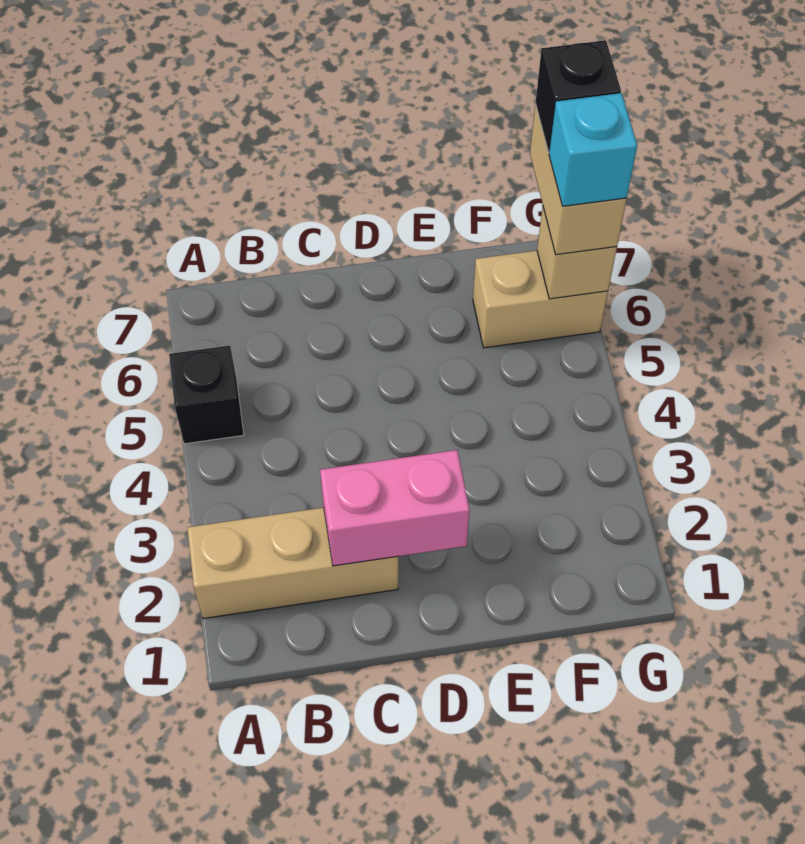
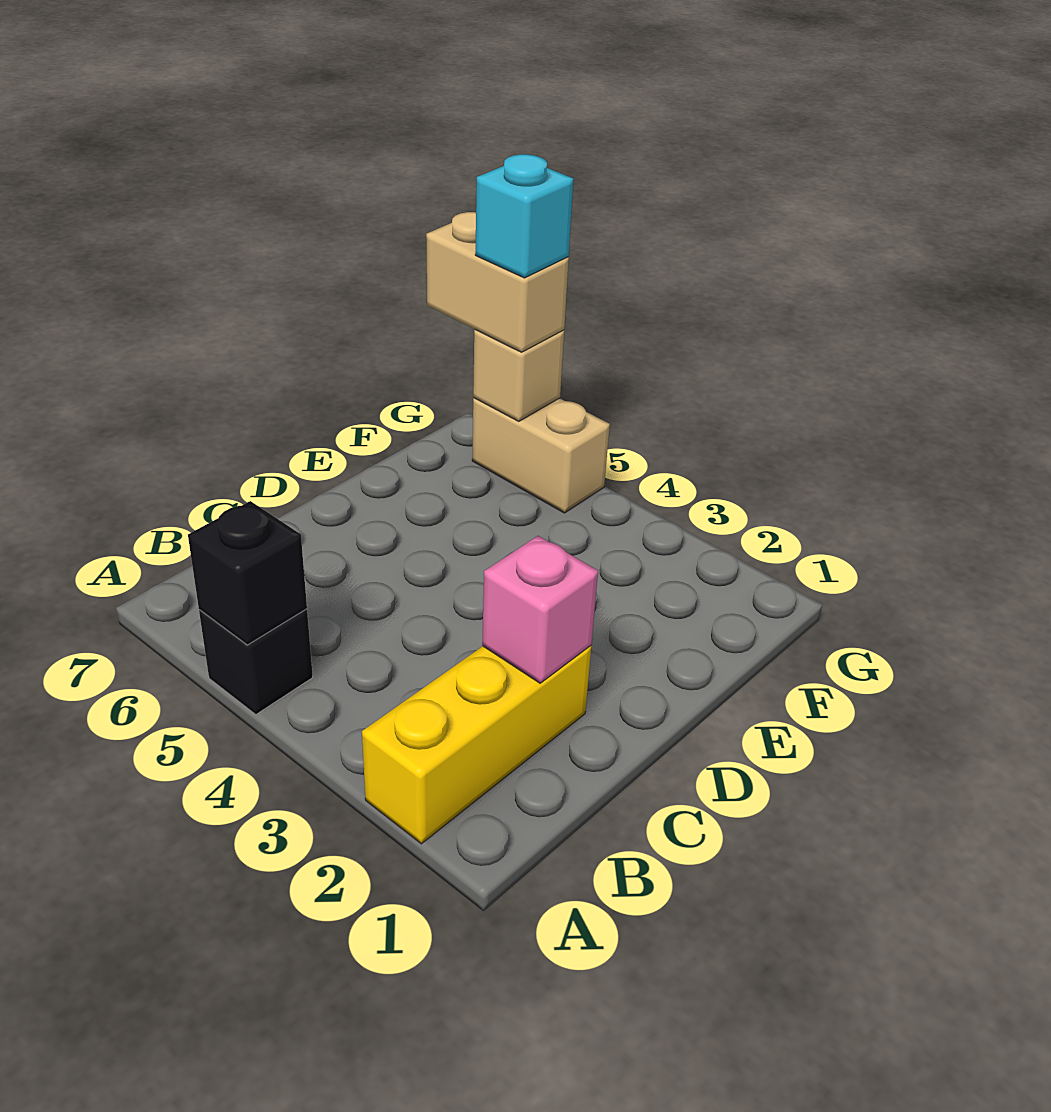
tan brick A2:C2 level 1 -> yellow brick A2:C2 level 1
pink brick C2:D2 level 2 -> pink brick C2 level 2
tan brick F6:G6 level 1 -> tan brick G5:G6 level 1
black brick G7 level 4 -> black brick A5 level 2

